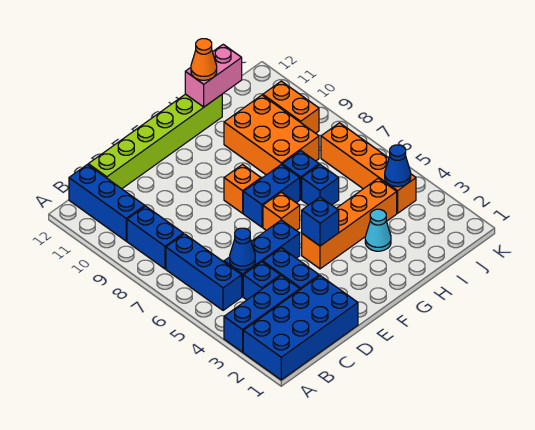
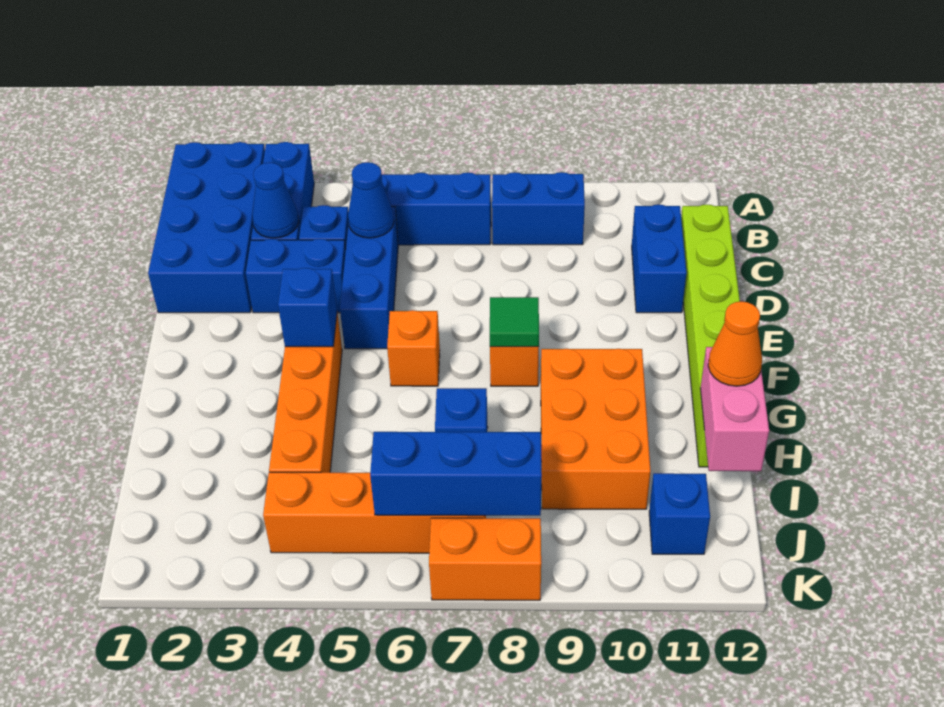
blue brick B10:B12 level 1 -> blue brick J6:J8 level 2
blue brick F7:G7 level 1 -> blue brick C11:D11 level 1
none -> green tile F8 level 2
cyan cone H3 level 1 -> none
blue brick H6 level 1 -> blue brick J11 level 1
orange brick H8:I10 level 1 -> orange brick G9:I10 level 1
blue cone J4 level 2 -> blue cone C3 level 2
orange brick J9:J10 level 1 -> orange brick K7:K8 level 1

